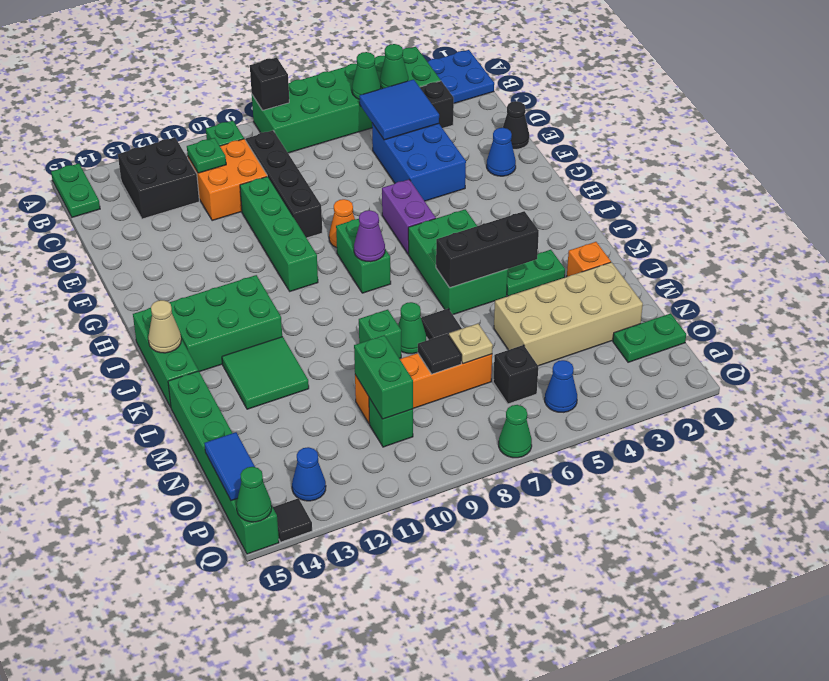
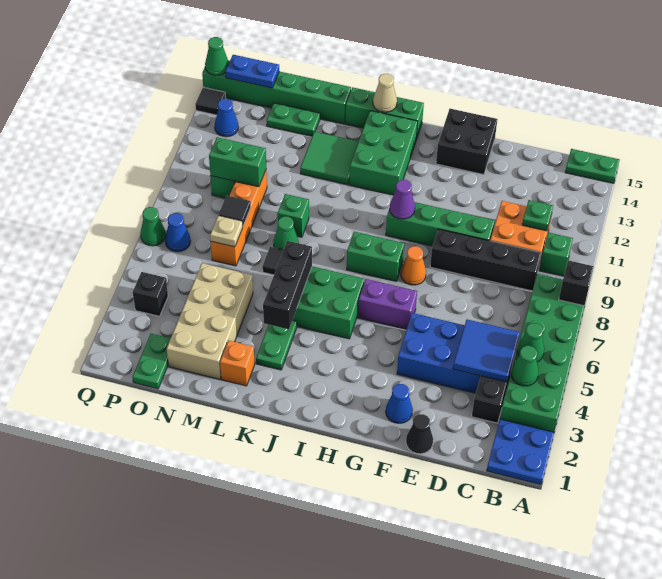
black brick B12:C13 level 1 -> black brick F14:G15 level 1
purple cone I8 level 2 -> purple cone H10 level 2
none -> green plate M14:N14 level 1
black brick O6 level 1 -> black brick P4 level 1
blue tile O15:P15 level 2 -> blue plate O15:P15 level 2
blue cone P5 level 1 -> blue cone P7 level 1

